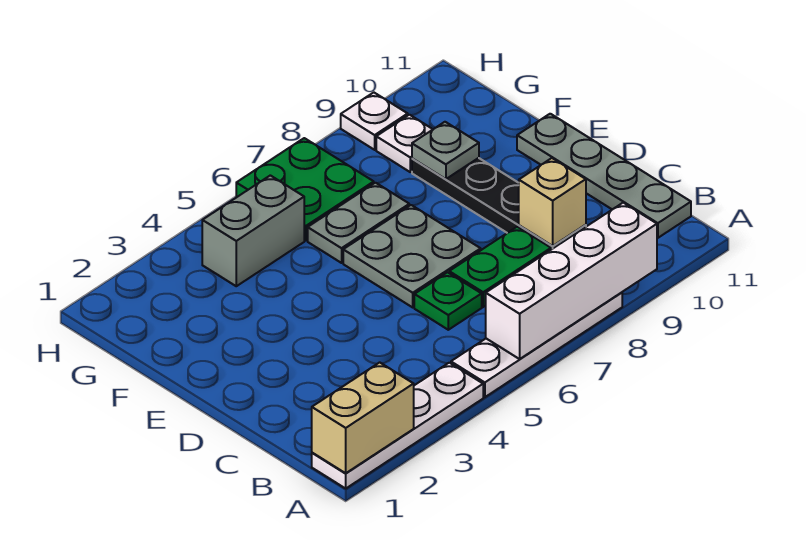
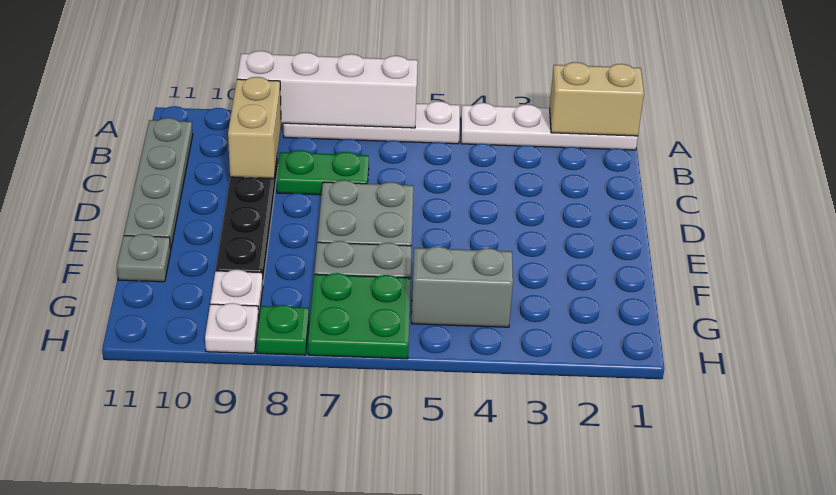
green plate C6 level 1 -> green plate H8 level 1
tan brick C9 level 2 -> tan brick B9:C9 level 2
grey plate F9 level 2 -> grey plate F11 level 1

